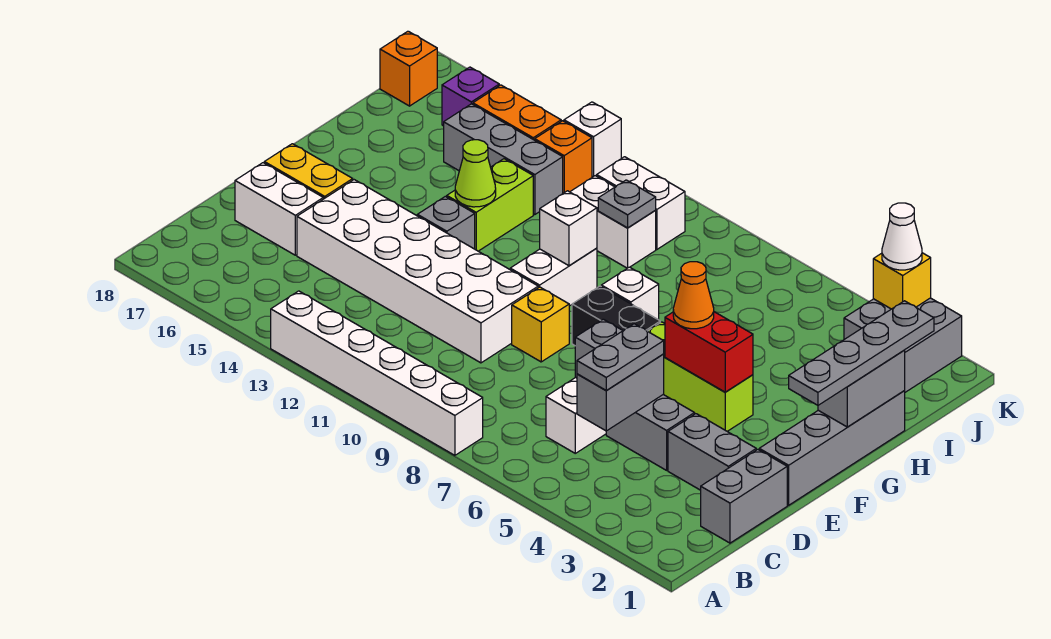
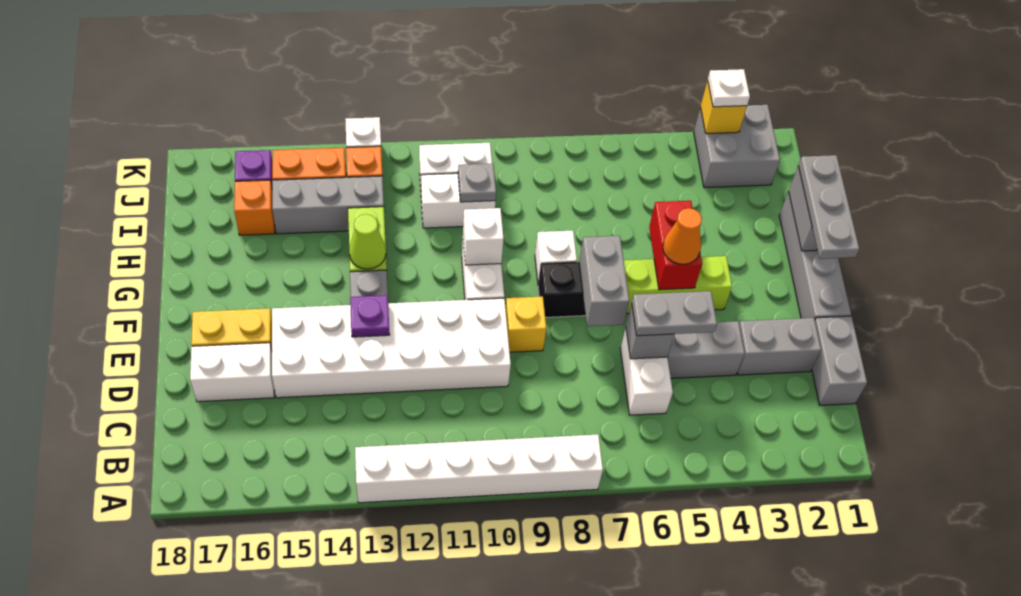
grey brick C5:D5 level 2 -> grey brick E7:F7 level 2
grey plate C5:D5 level 3 -> grey plate D5:D6 level 3
none -> purple plate E13 level 2
grey plate F1:I1 level 3 -> grey plate F1:H1 level 3
red brick F4:F5 level 2 -> red brick F5:G5 level 2
orange brick J18 level 1 -> orange brick I16 level 1
white cone K3 level 3 -> white plate K3 level 3

